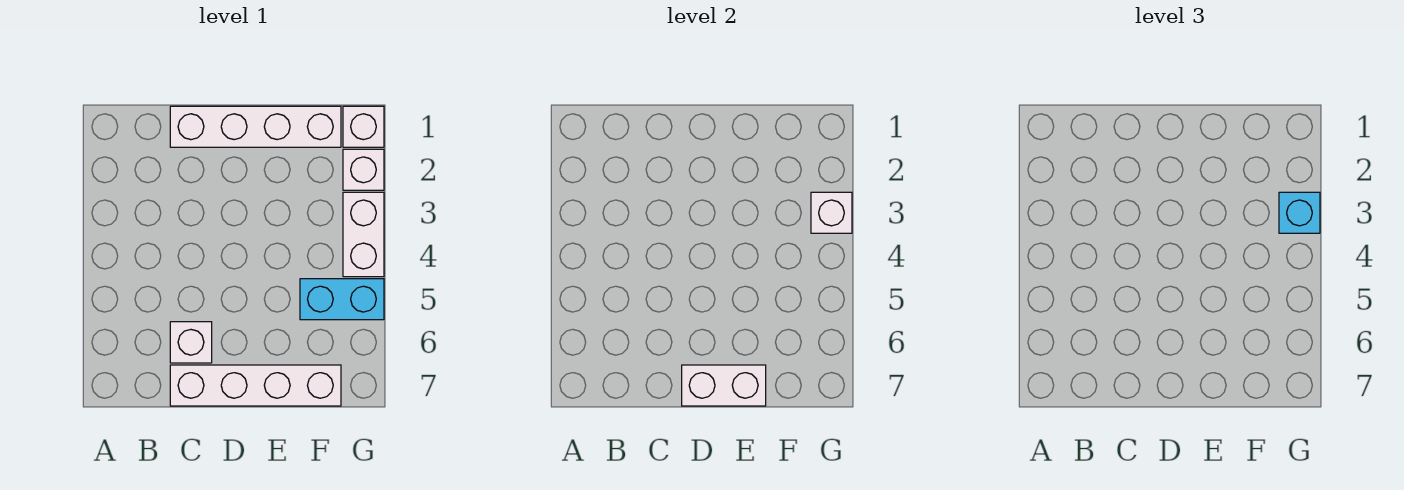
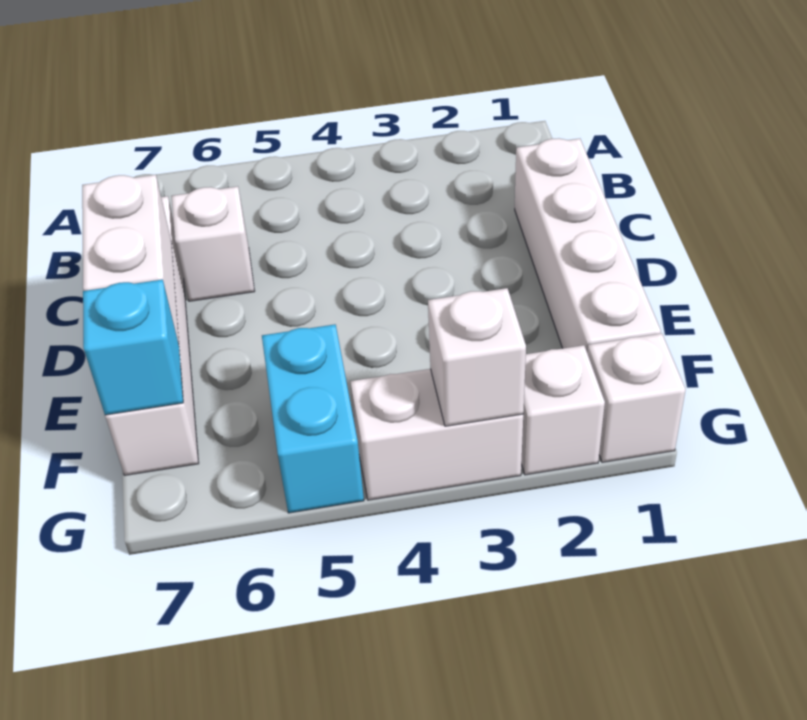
cyan brick G3 level 3 -> cyan brick F7 level 2

